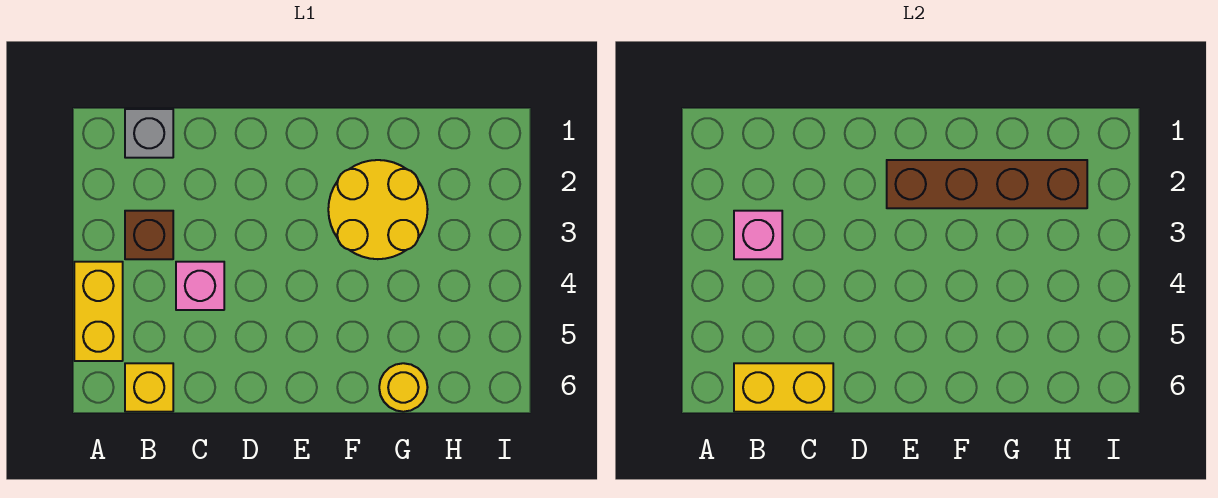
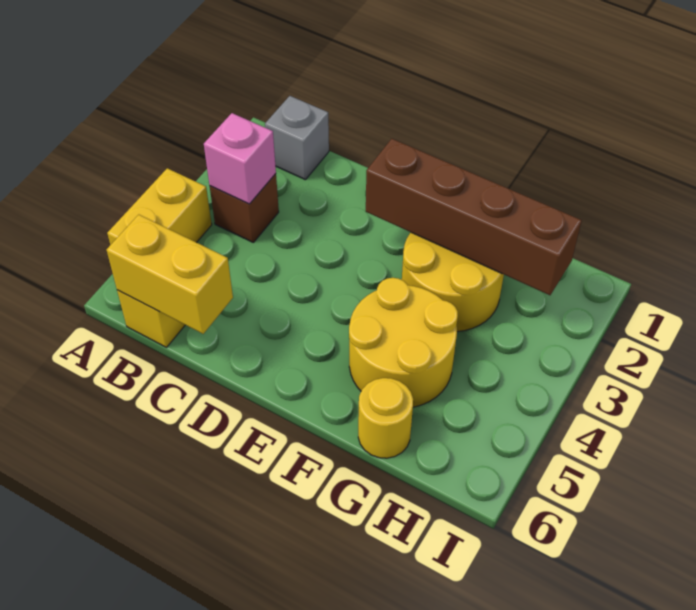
pink brick C4 level 1 -> none
none -> yellow round brick F4:G5 level 1

